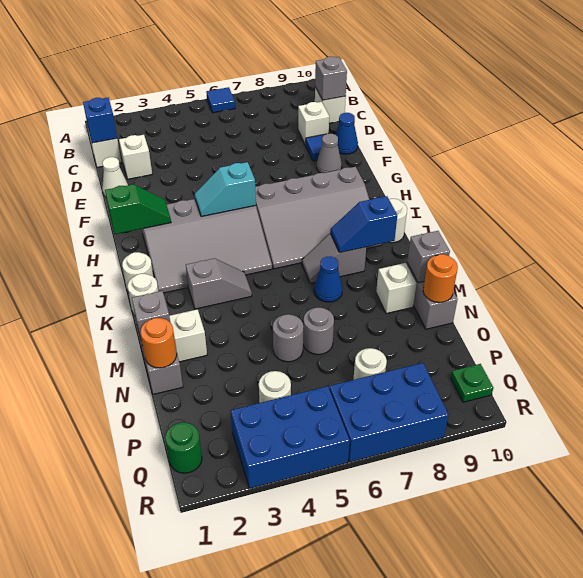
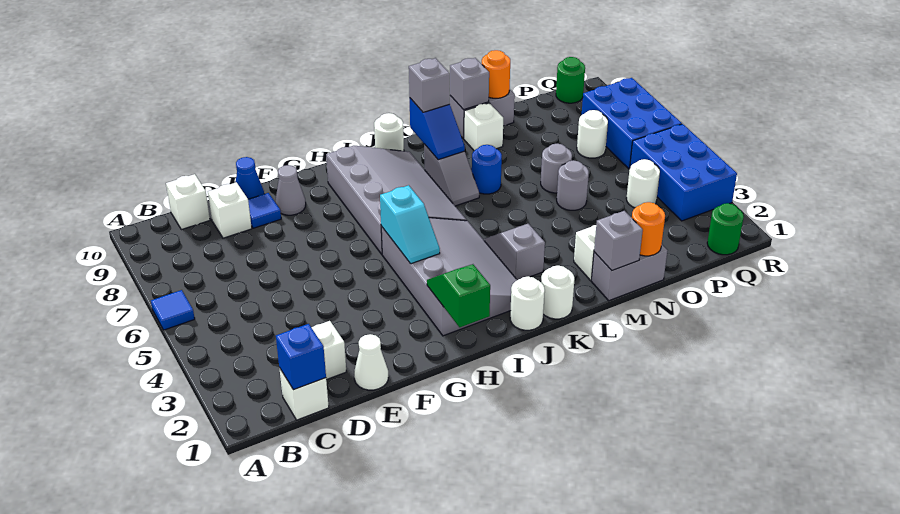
grey brick C10 level 2 -> grey brick K9 level 3
blue cone L7 level 1 -> blue round brick L7 level 1
green plate Q10 level 1 -> green round brick Q10 level 1

